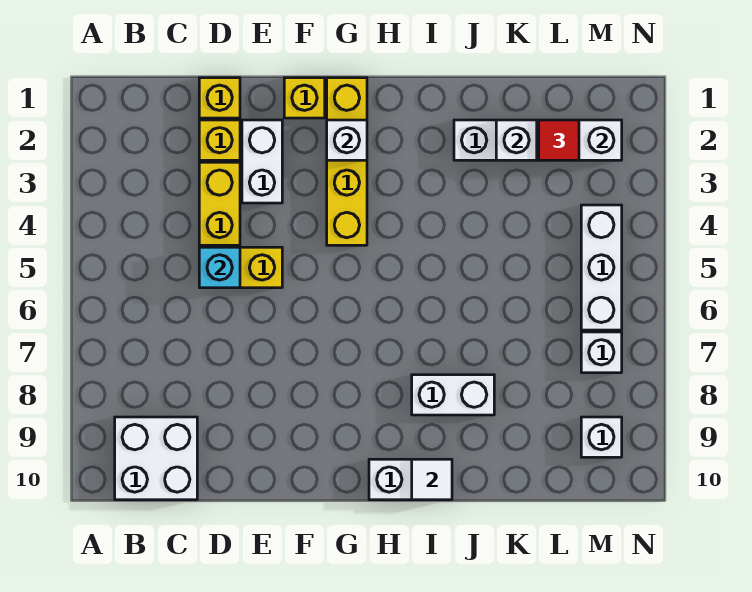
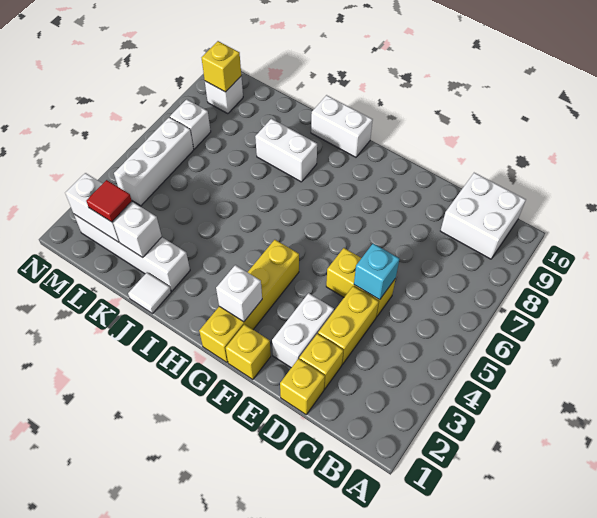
white tile I10 level 2 -> white tile J1 level 1
none -> yellow brick M9 level 2

